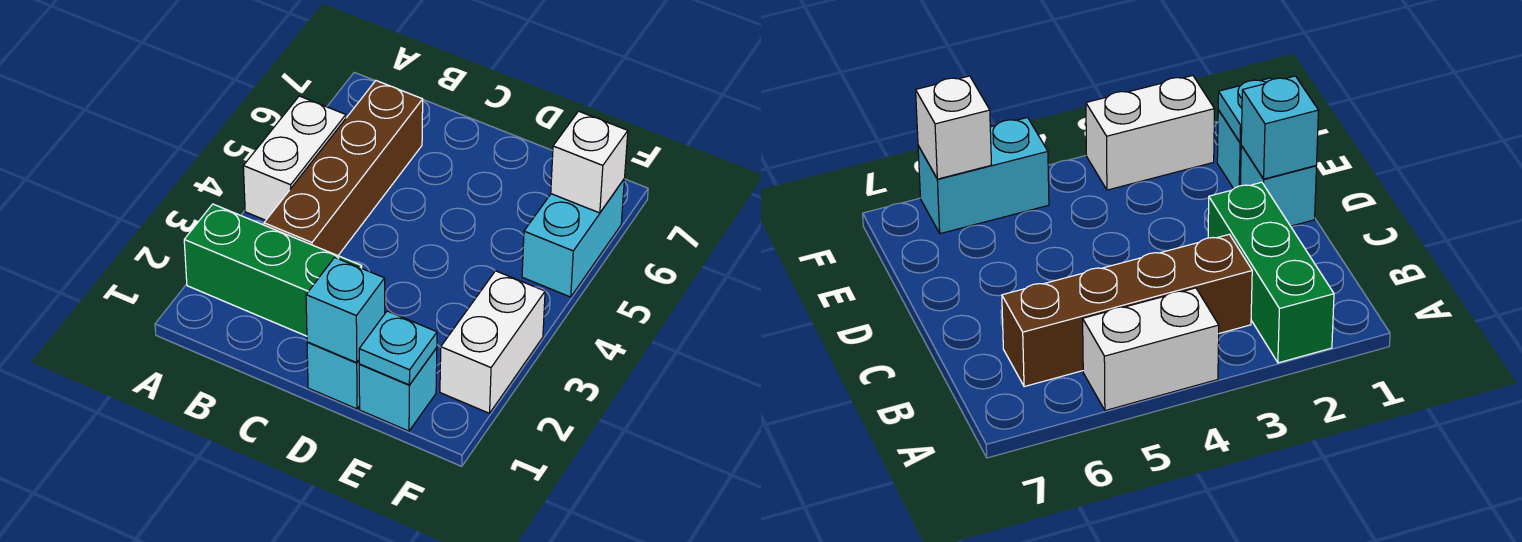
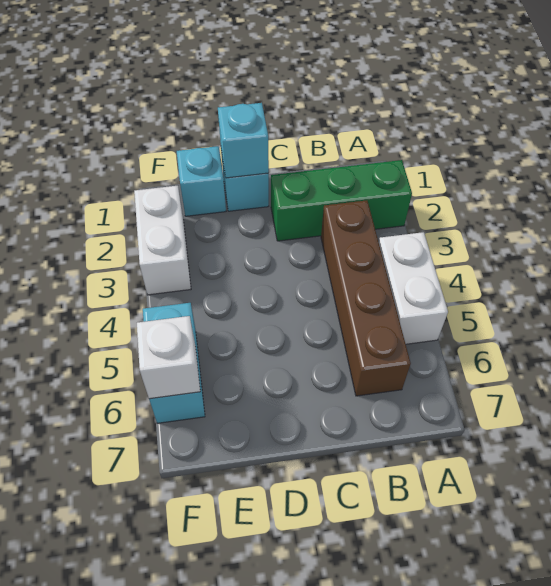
cyan plate E1 level 2 -> none

